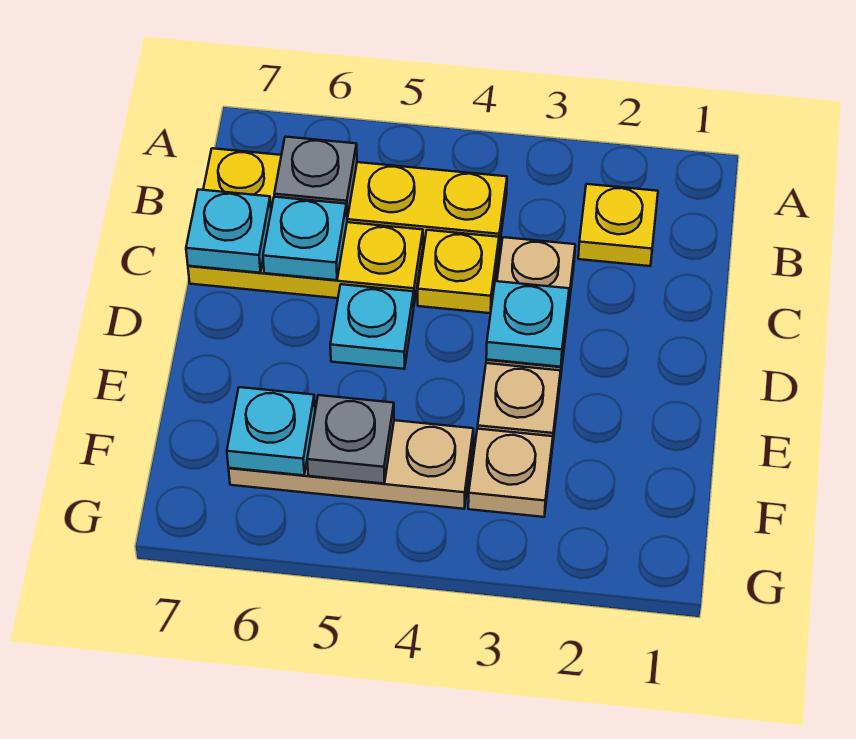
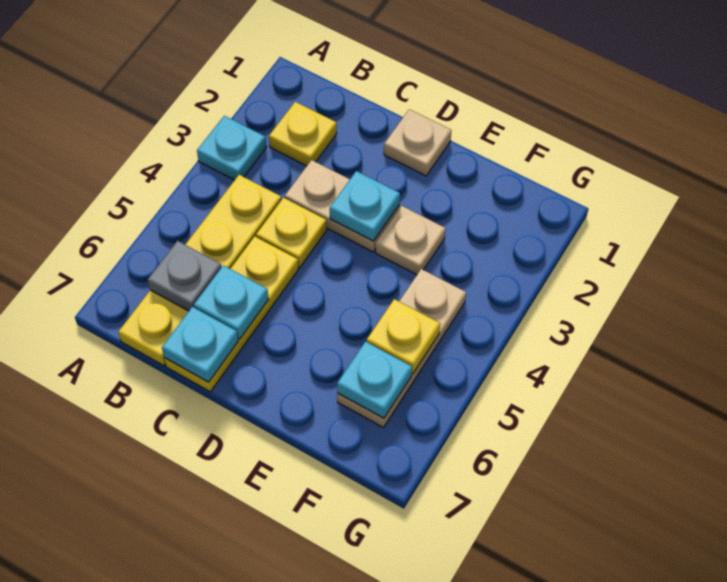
cyan plate D5 level 1 -> cyan plate A3 level 1
tan plate F3 level 1 -> tan plate D1 level 1
grey plate F5 level 2 -> yellow plate F5 level 2

